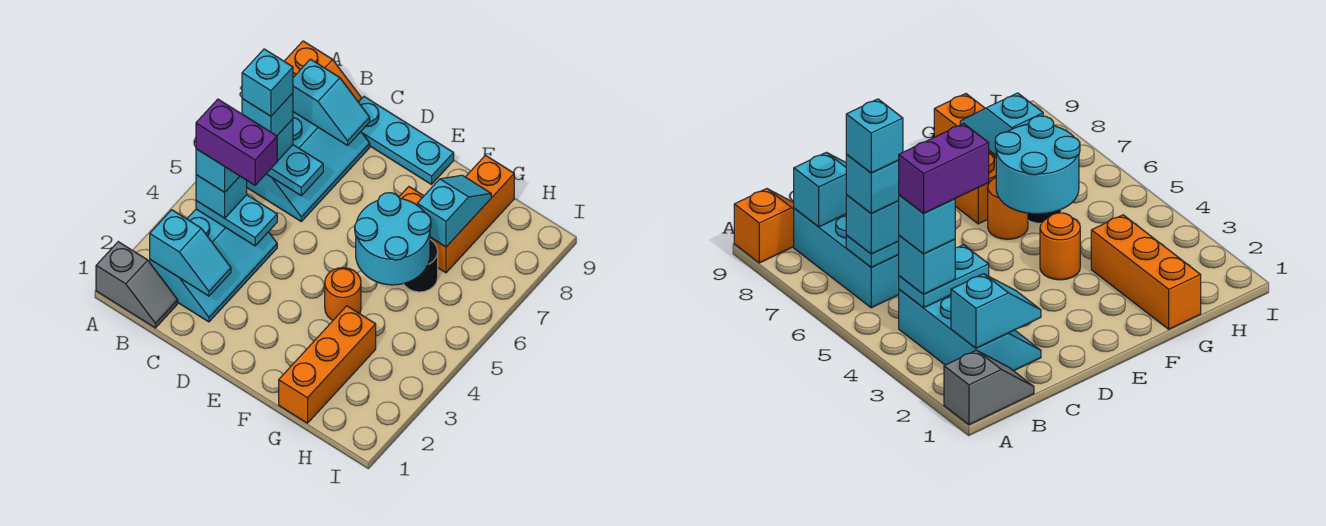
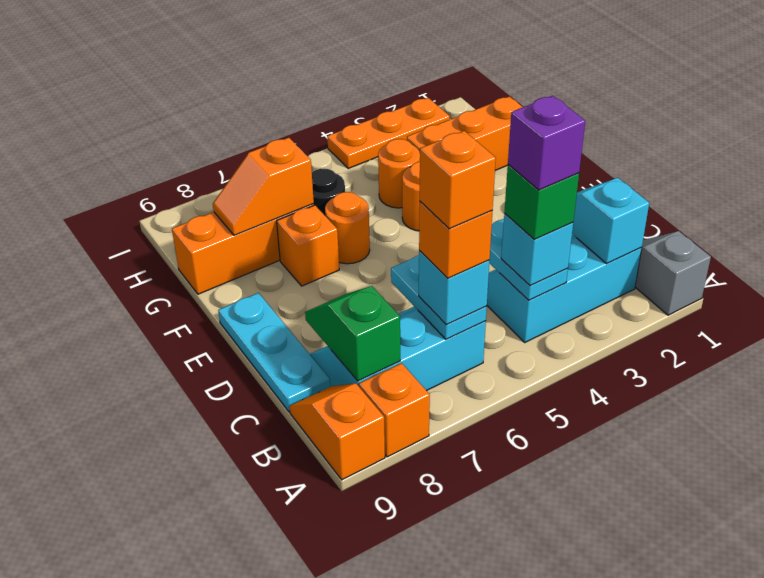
none -> orange brick A8 level 1
cyan brick B4 level 4 -> green brick B4 level 4
purple brick B4:C4 level 5 -> purple brick B4 level 5
cyan brick B6 level 4 -> orange brick B6 level 4
cyan brick B6 level 5 -> orange brick B6 level 5
cyan slope B8:C8 level 2 top B -> green slope B8:C8 level 2 top B
cyan round brick F5:G6 level 2 -> none
none -> orange round brick G4 level 1
cyan slope G7:G8 level 2 top 7 -> orange slope G7:G8 level 2 top 7
none -> orange plate I2:I4 level 1

